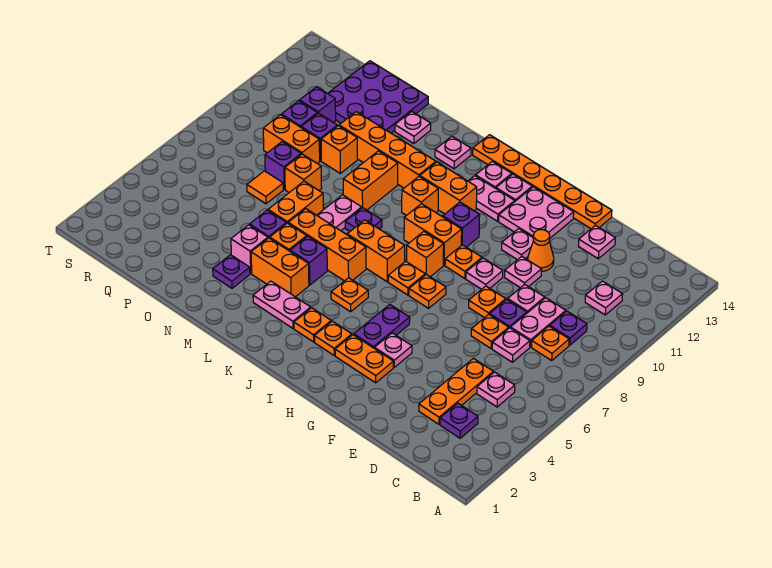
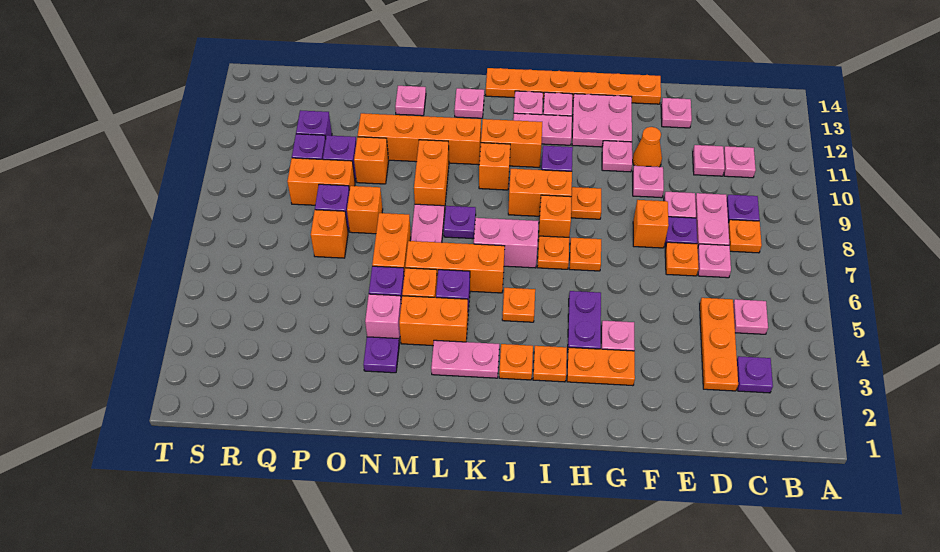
orange plate F8 level 1 -> orange brick F8 level 1
pink plate G9 level 1 -> pink plate D11 level 1
orange brick J7:K7 level 1 -> pink brick J7:K7 level 1
purple plate O12:Q14 level 1 -> none
orange tile P7 level 1 -> orange brick P7 level 1

